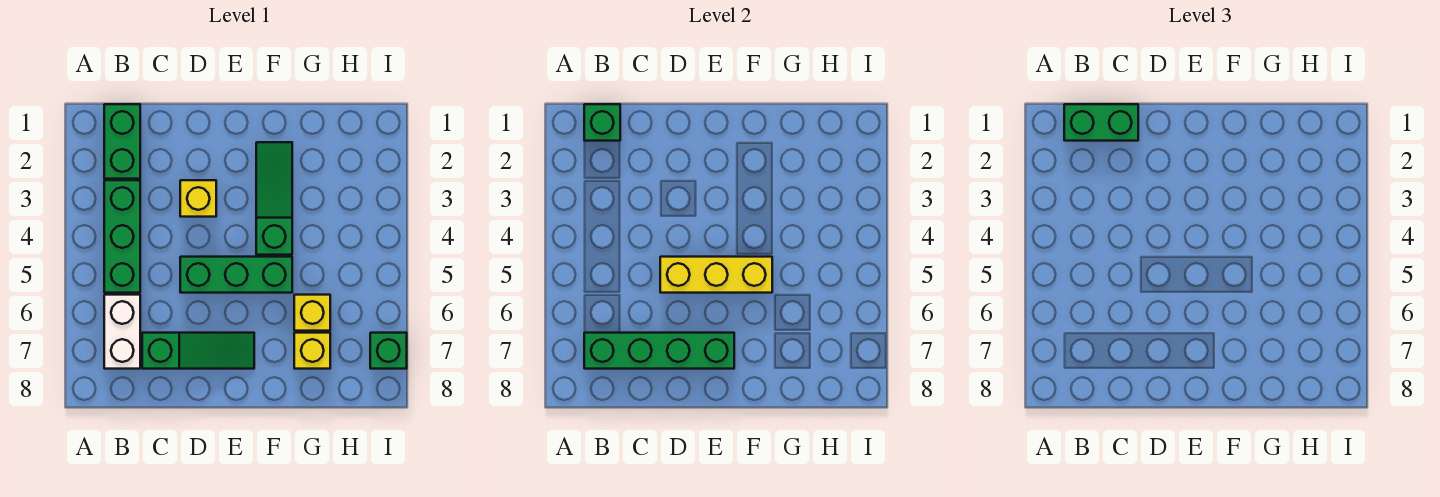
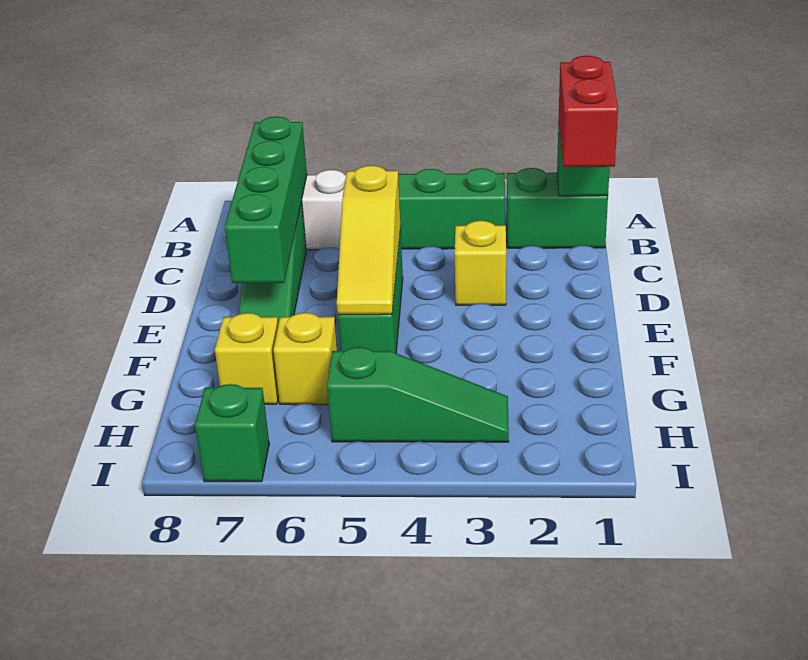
green brick B1:C1 level 3 -> red brick B1:C1 level 3
yellow brick D5:F5 level 2 -> yellow slope D5:F5 level 2 top D
green slope F2:F4 level 1 top 4 -> green slope H3:H5 level 1 top 5

